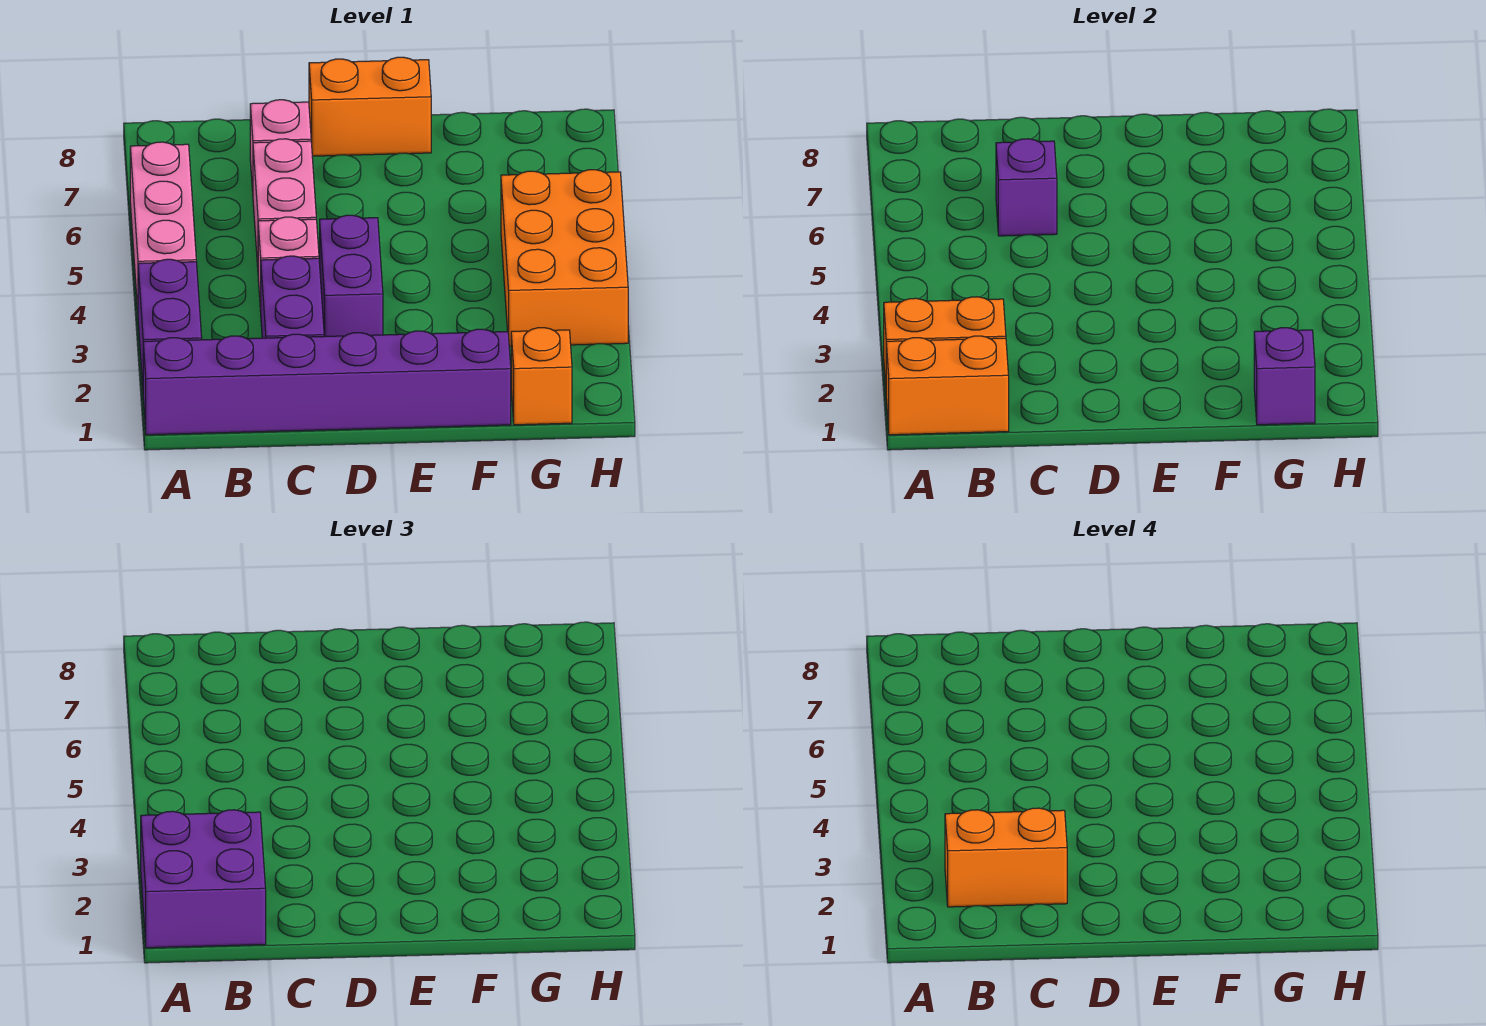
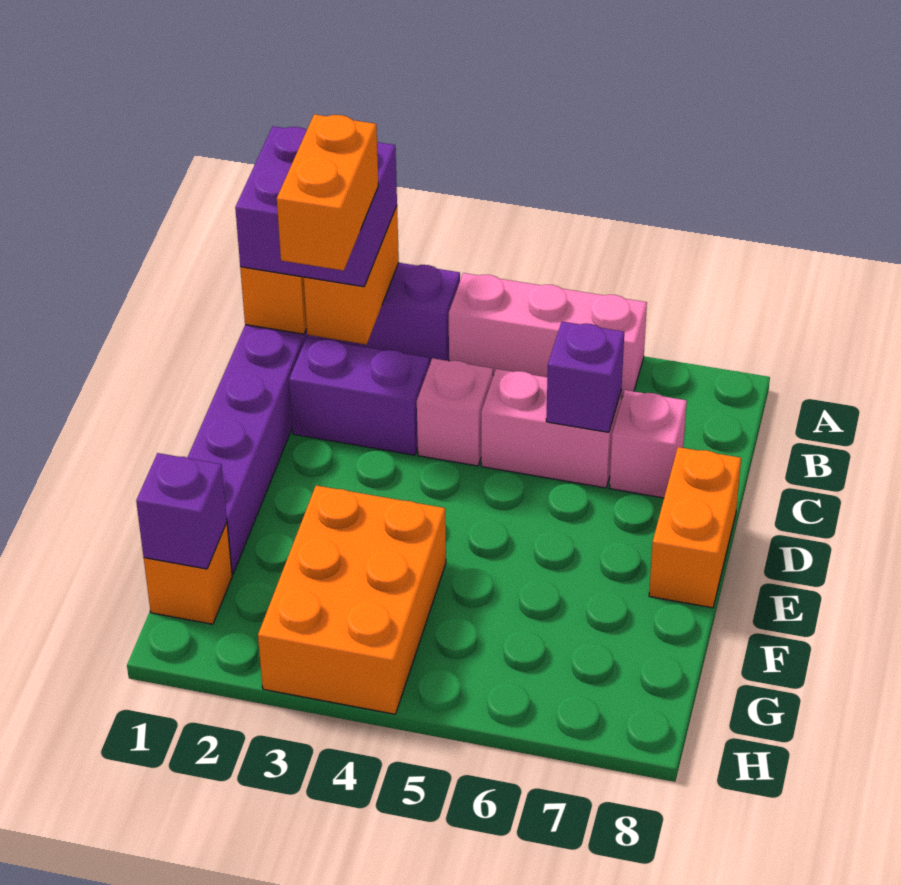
purple brick D3:D4 level 1 -> none
orange brick G3:H5 level 1 -> orange brick F3:H4 level 1

